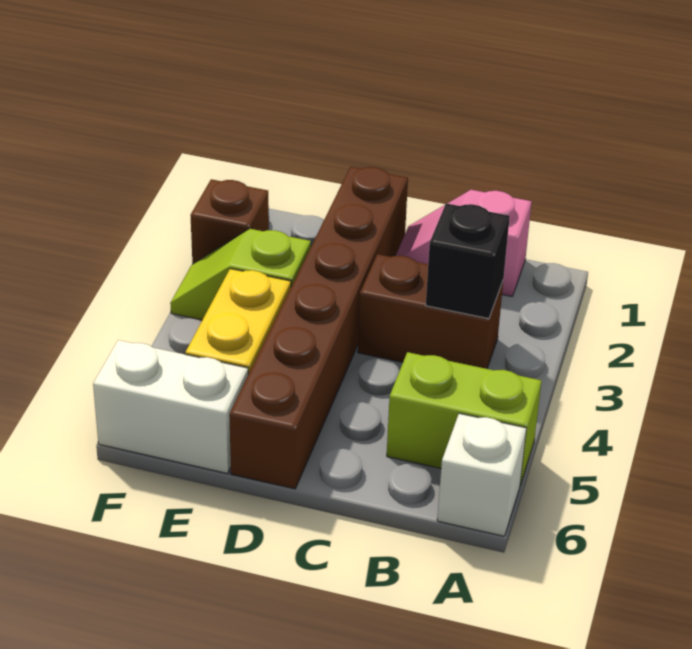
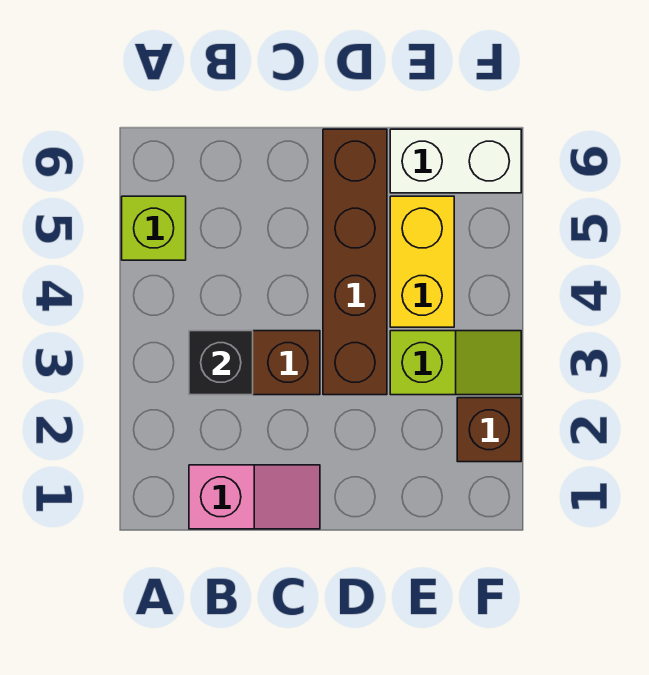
lime brick A5:B5 level 1 -> lime brick A5 level 1
white brick A6 level 1 -> none
brown brick D1:D6 level 1 -> brown brick D3:D6 level 1

